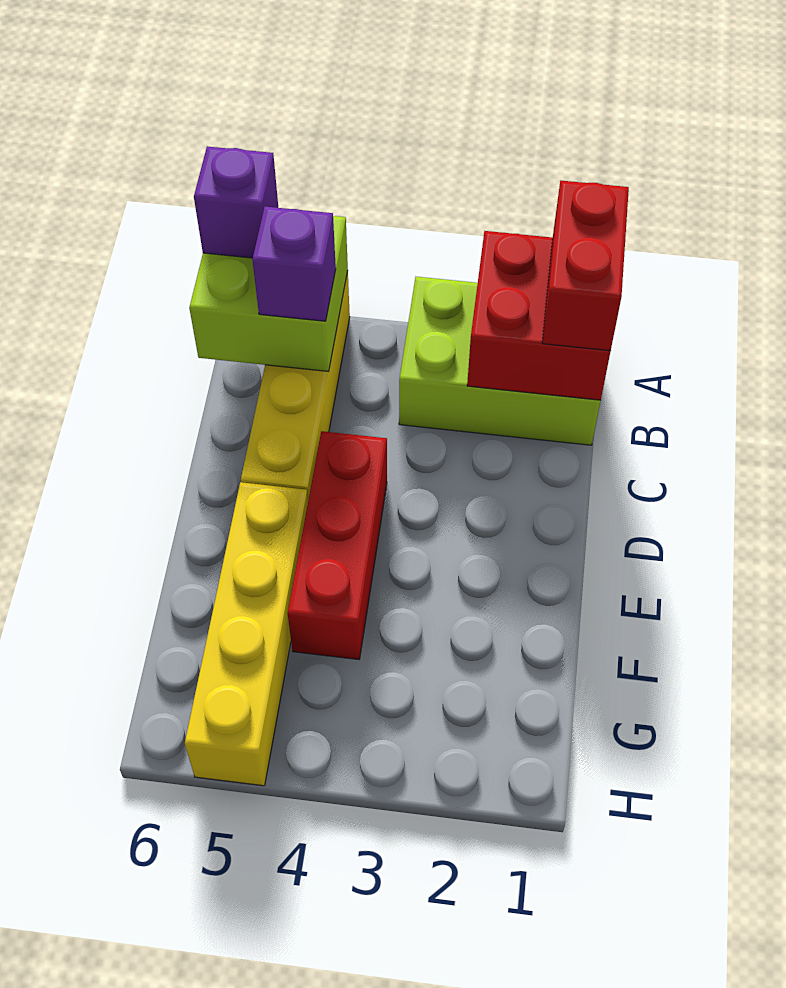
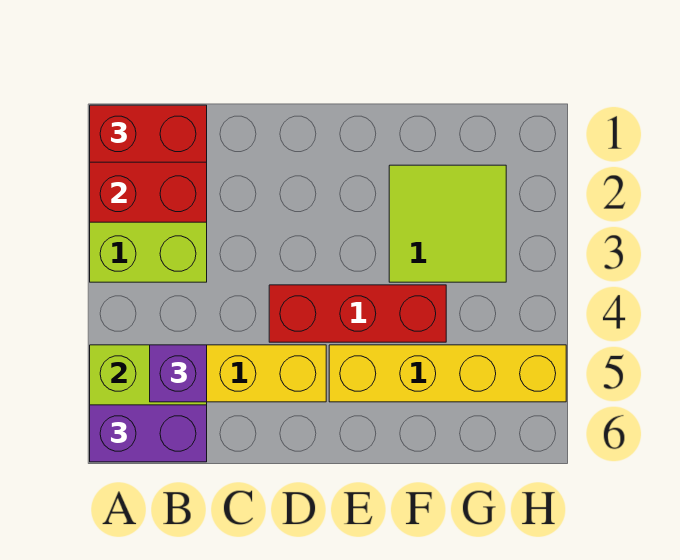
purple brick A6 level 3 -> purple brick A6:B6 level 3
none -> lime tile F2:G3 level 1

